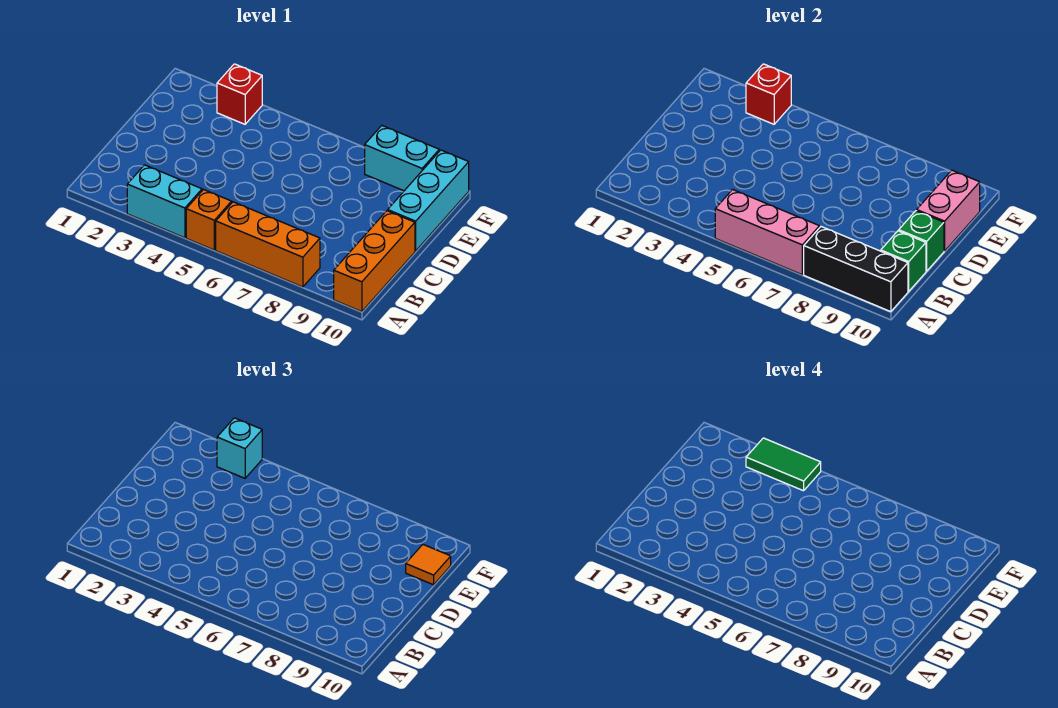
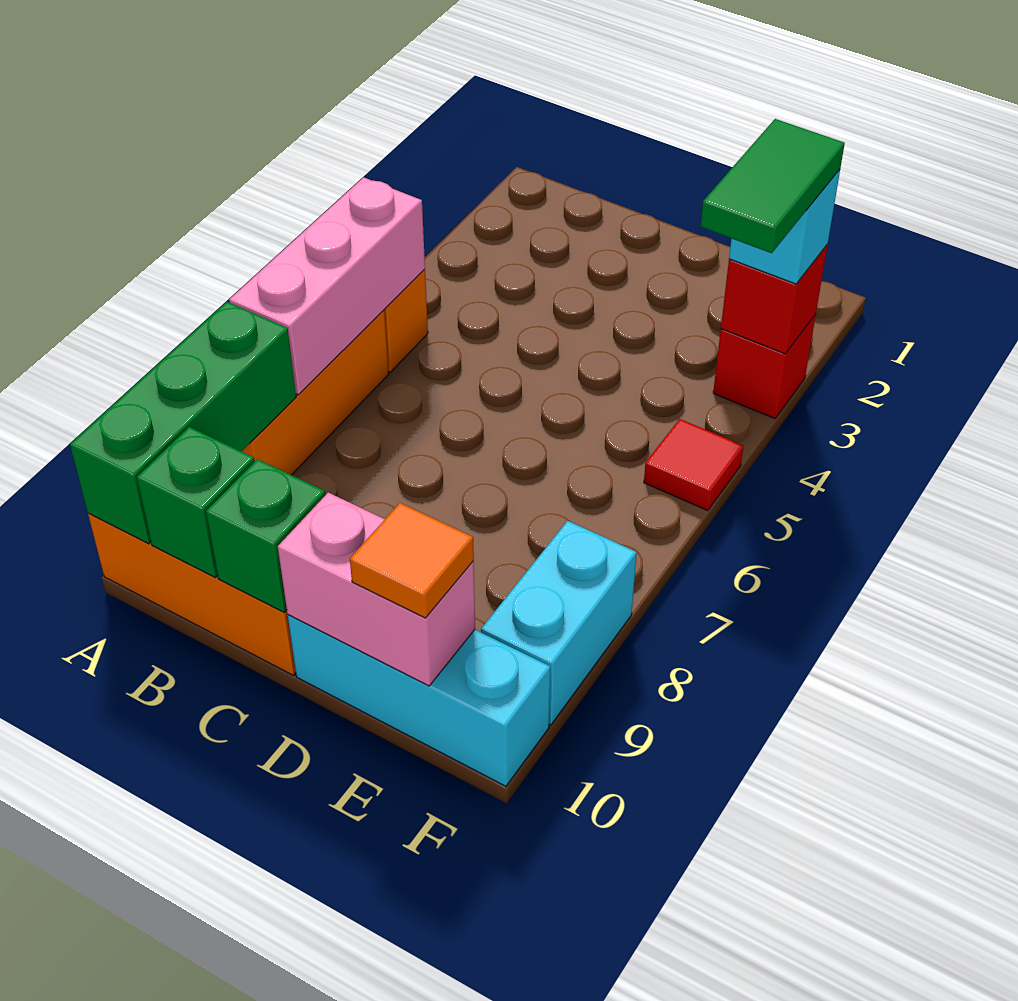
cyan brick A3:A4 level 1 -> none
black brick A8:A10 level 2 -> green brick A8:A10 level 2
none -> red tile F5 level 1

